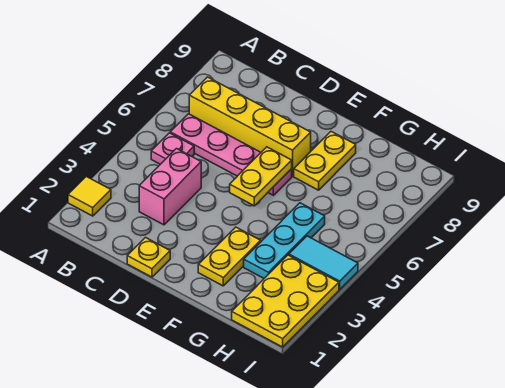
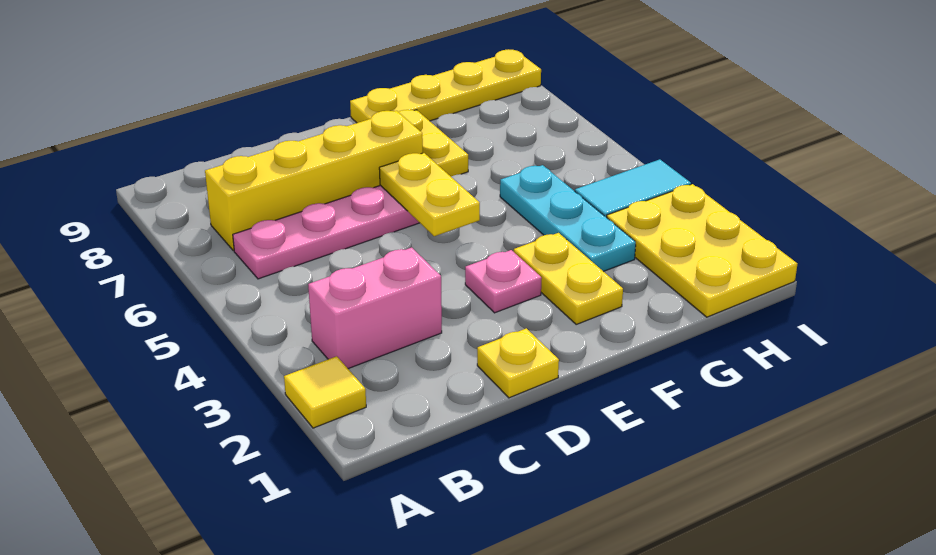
pink plate B5 level 1 -> pink plate E3 level 1
pink brick C3:C4 level 1 -> pink brick B3:C3 level 1
none -> yellow plate F9:I9 level 1

